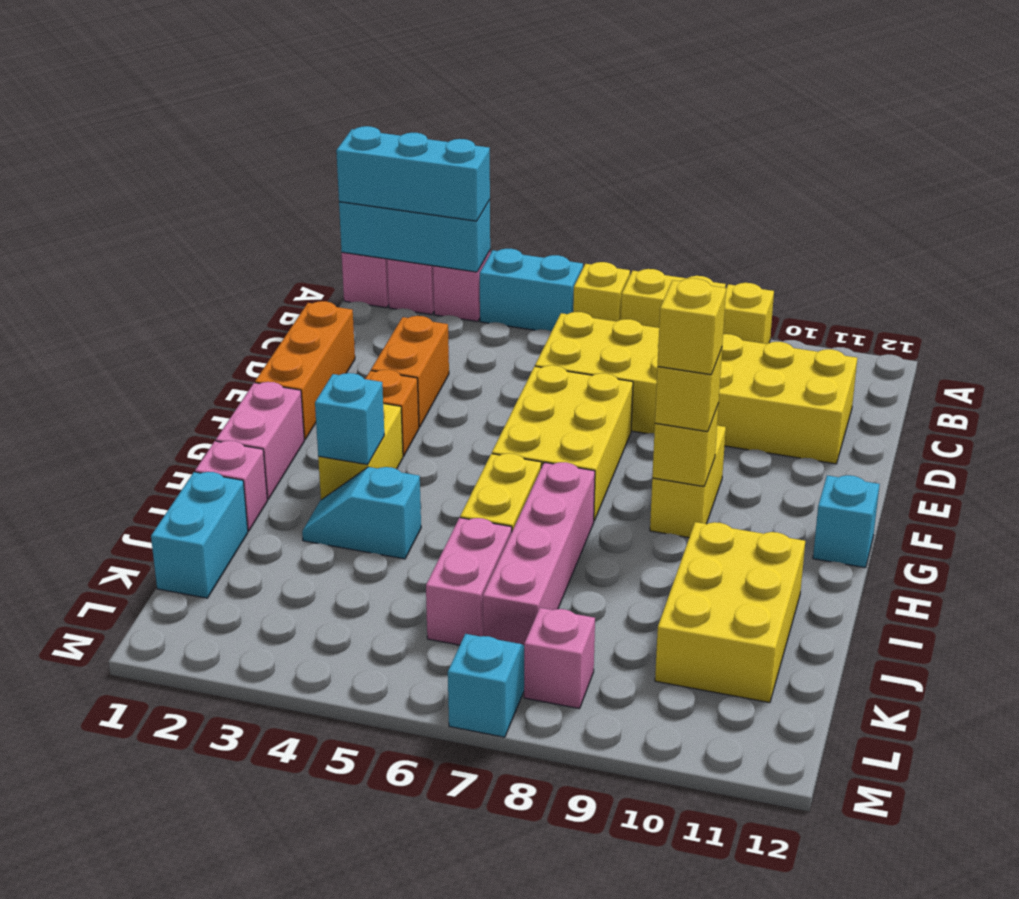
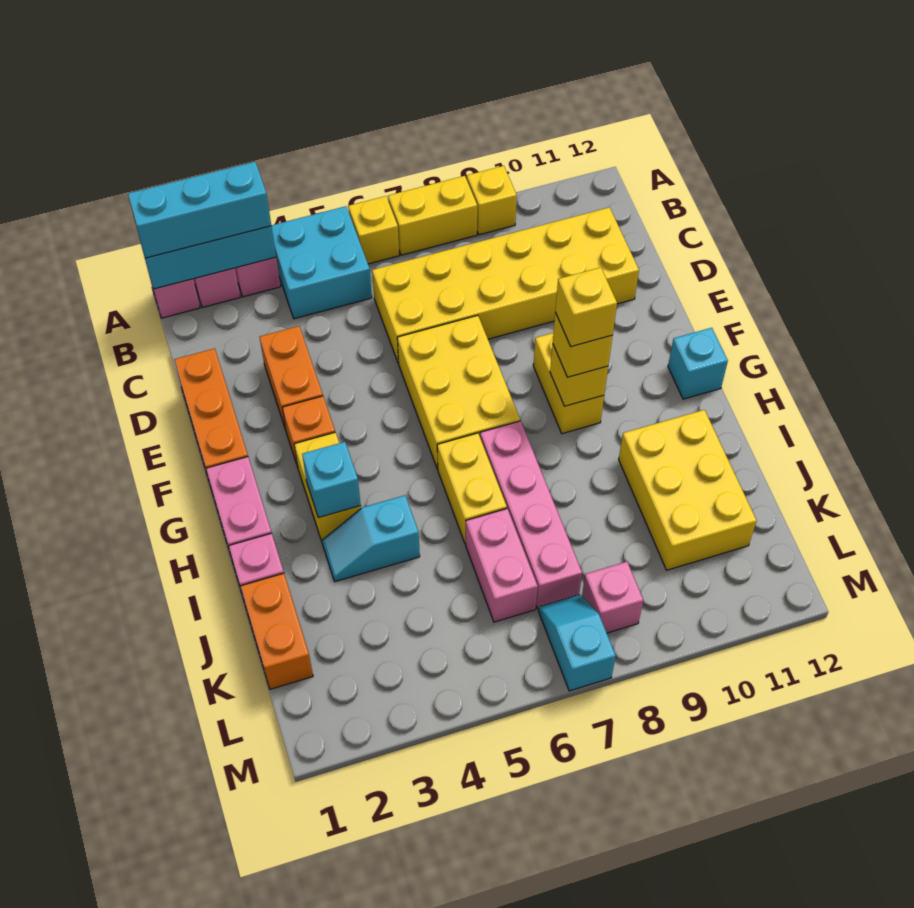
cyan brick A4:A5 level 1 -> cyan brick A4:B5 level 1
cyan brick J1:K1 level 1 -> orange brick J1:K1 level 1

